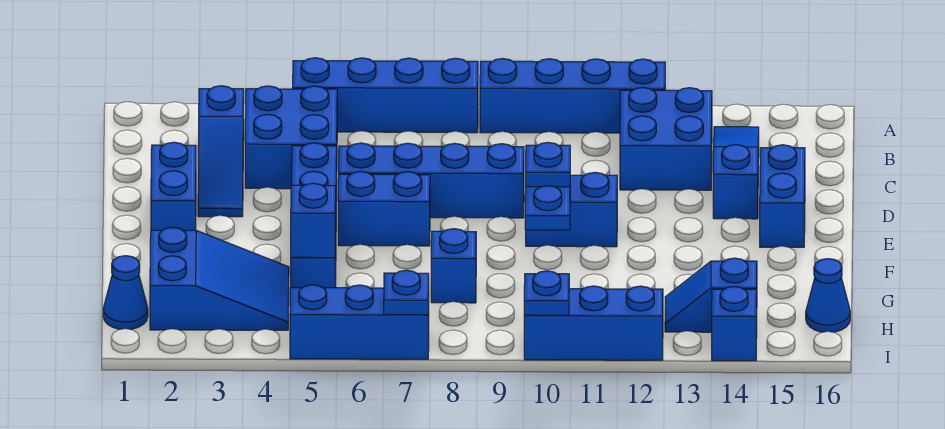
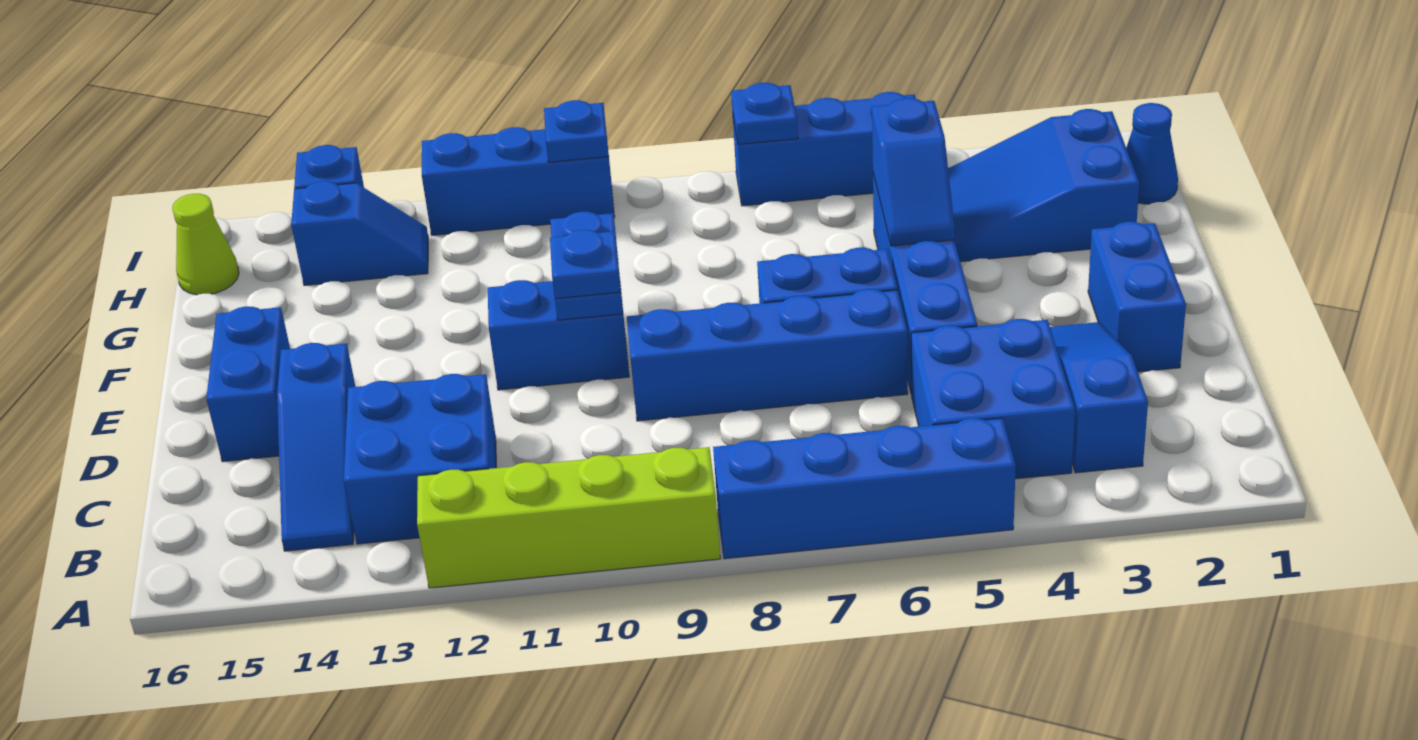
blue brick A9:A12 level 1 -> lime brick A9:A12 level 1
blue brick G8 level 1 -> none
blue cone H16 level 1 -> lime cone H16 level 1

